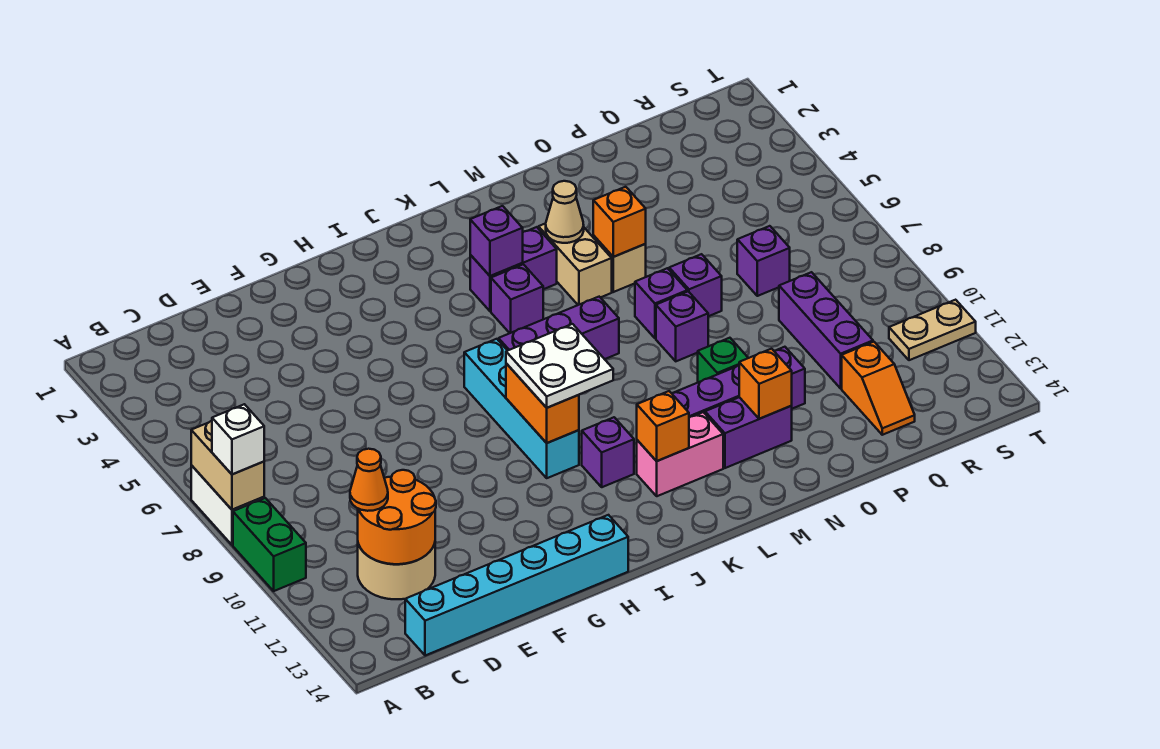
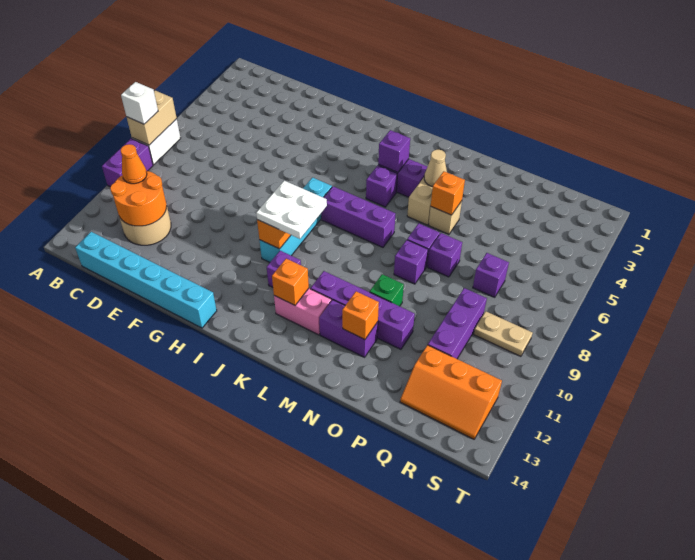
green brick A9:A10 level 1 -> purple brick A9:A10 level 1
orange slope Q12:Q13 level 1 top 12 -> orange slope Q12:S13 level 1 top 12
tan plate S11:T11 level 1 -> tan plate R9:S9 level 1

